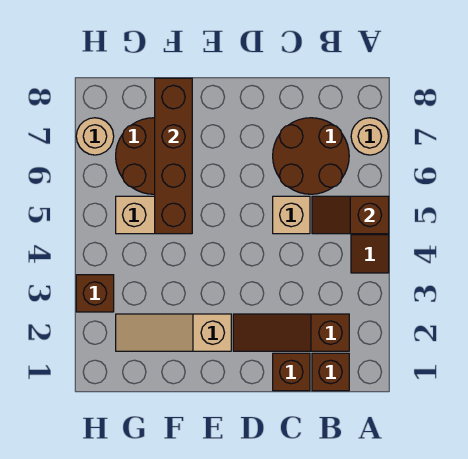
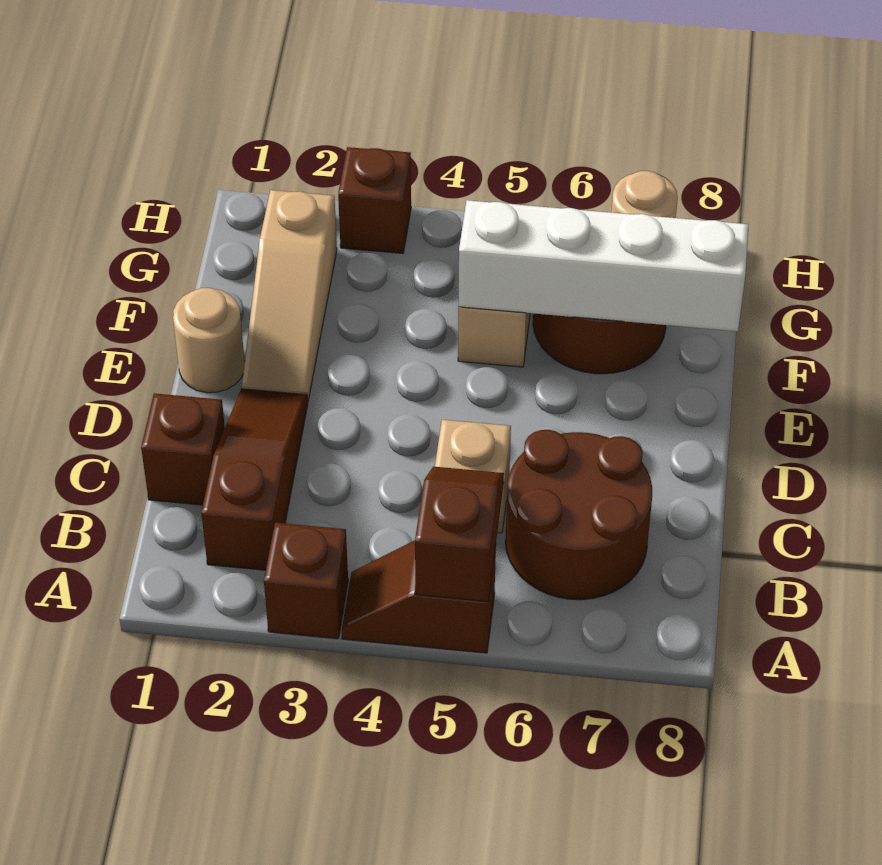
tan round brick A7 level 1 -> tan round brick E1 level 1
brown brick B1 level 1 -> brown brick A3 level 1
tan slope E2:G2 level 1 top E -> tan slope E2:G2 level 1 top G
brown brick F5:F8 level 2 -> white brick F5:F8 level 2

